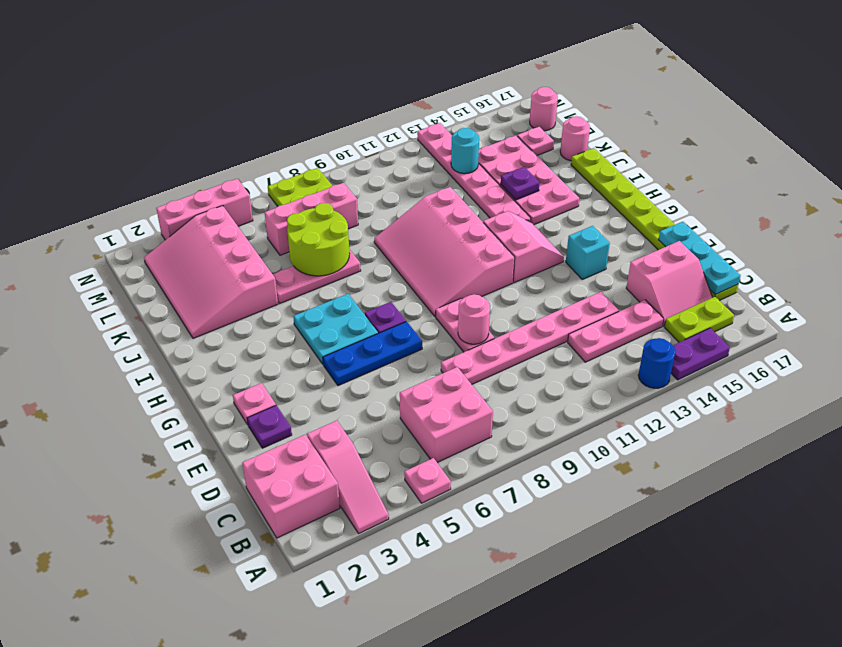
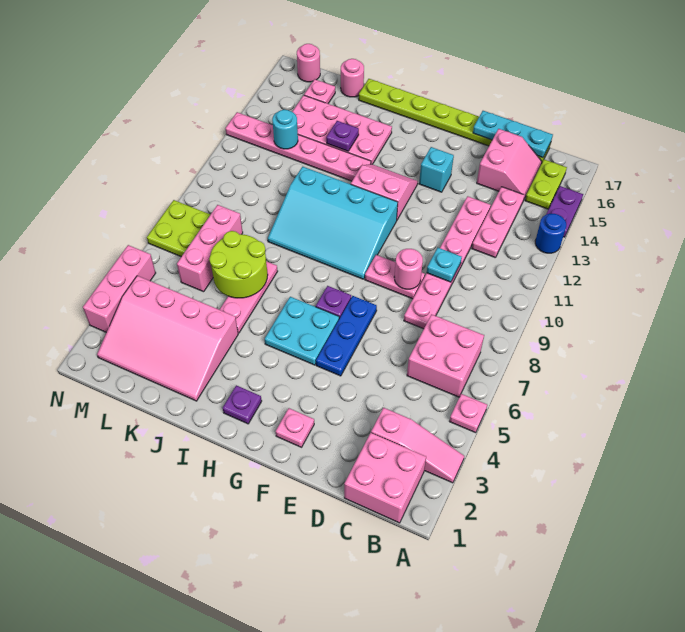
none -> cyan plate D10 level 2
purple plate E2 level 1 -> purple plate H2 level 1
pink slope G9:J11 level 1 top 11 -> cyan slope G9:J11 level 1 top 11

